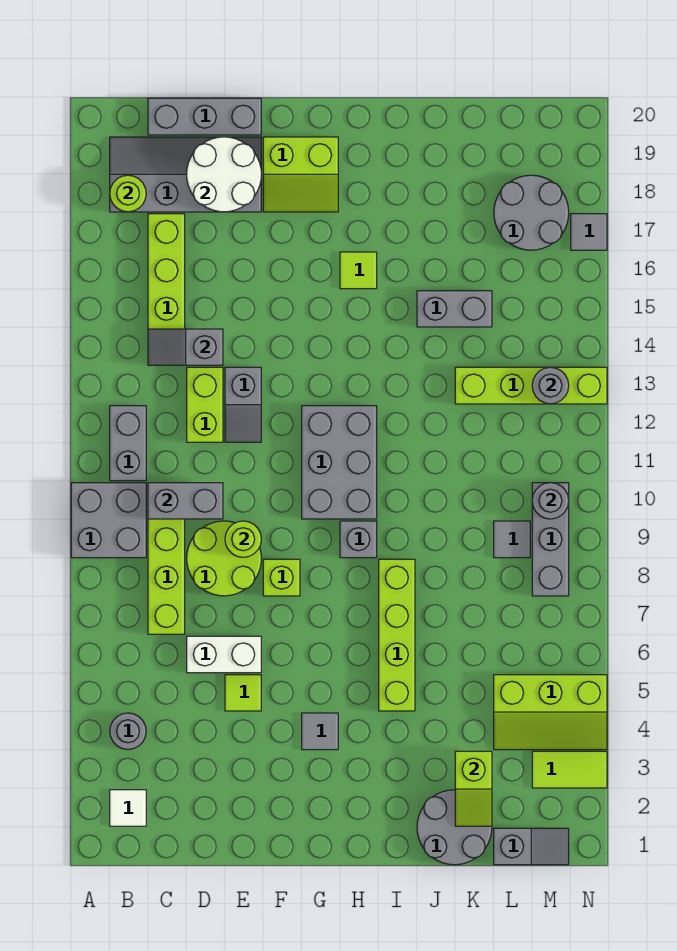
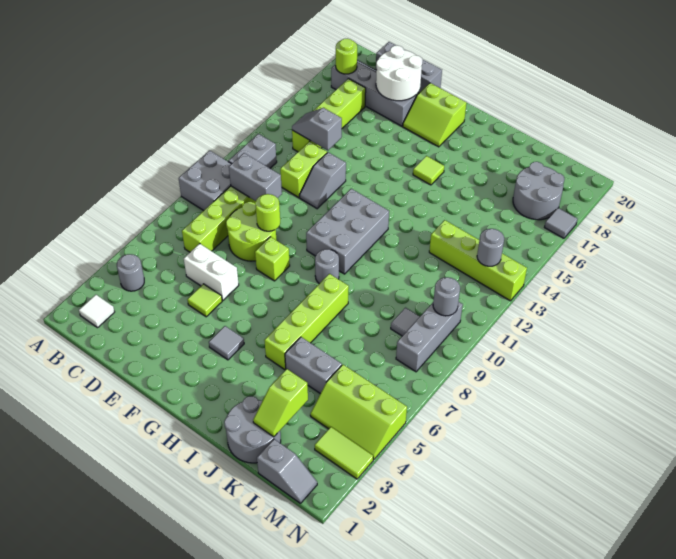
grey brick H9 level 1 -> grey round brick H9 level 1
grey brick J15:K15 level 1 -> grey brick J5:K5 level 1

